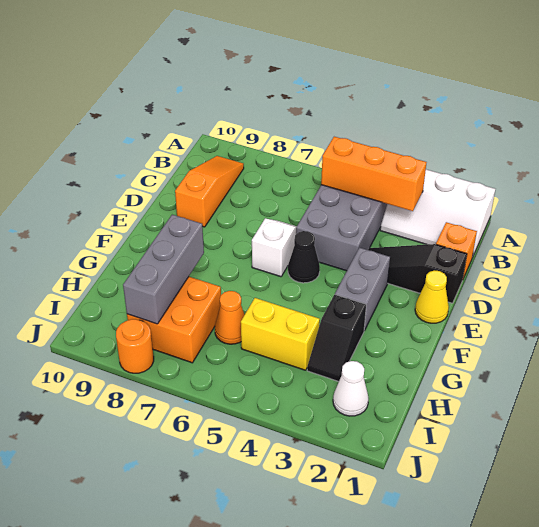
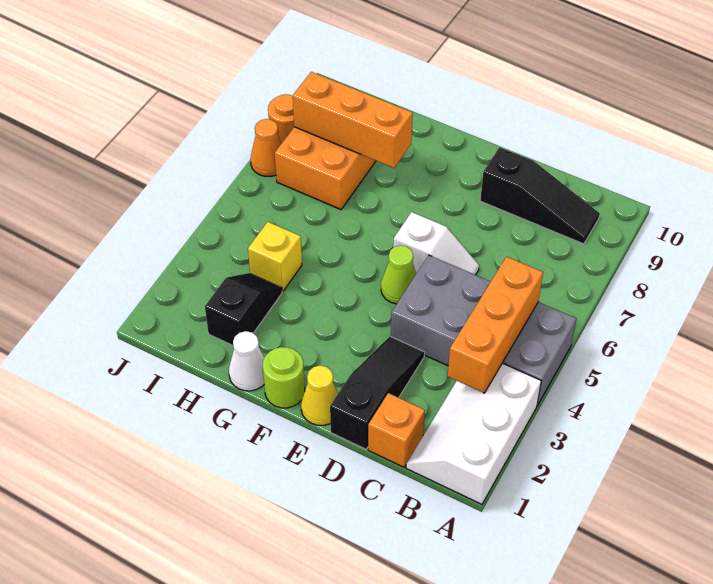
orange slope B9:D9 level 1 top D -> black slope B9:D9 level 1 top D
grey brick E3:F3 level 1 -> none
black cone E5 level 1 -> lime cone E5 level 1
none -> lime round brick F1 level 1
black slope G3:H3 level 1 top G -> black slope H2:H3 level 1 top 2
grey brick G8:I8 level 2 -> orange brick G8:I8 level 2
yellow brick H4:H5 level 1 -> yellow brick H4 level 1
orange cone H6 level 1 -> orange cone J7 level 1
white cone I2 level 1 -> white cone G1 level 1

